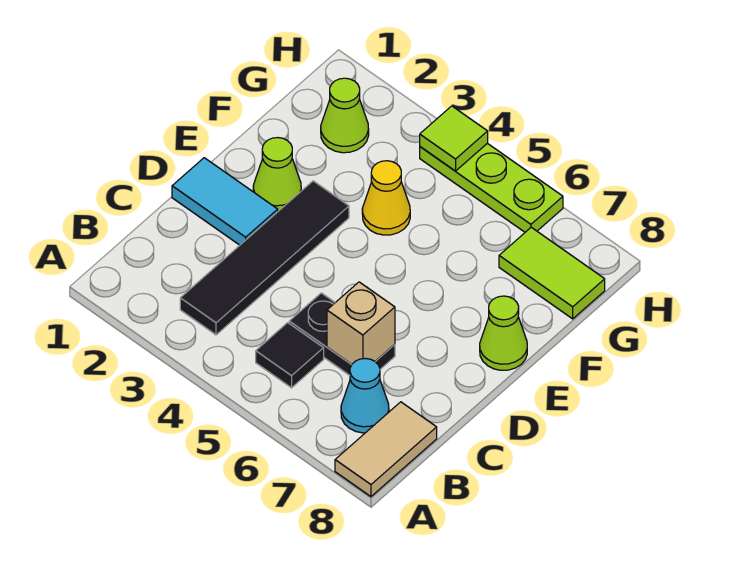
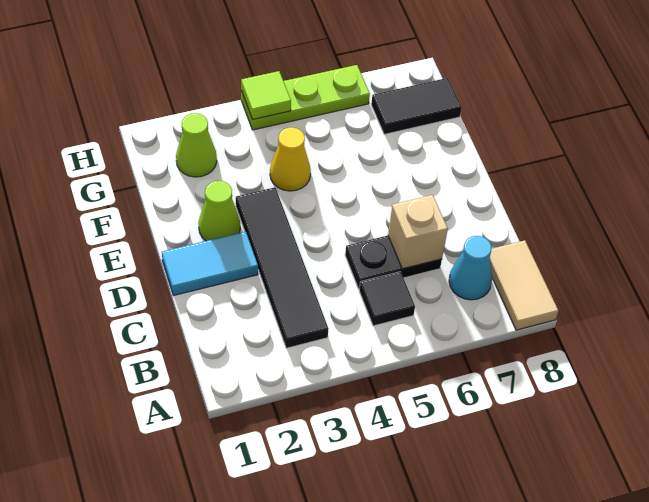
lime cone E8 level 1 -> none
lime tile G7:G8 level 1 -> black tile G7:G8 level 1

